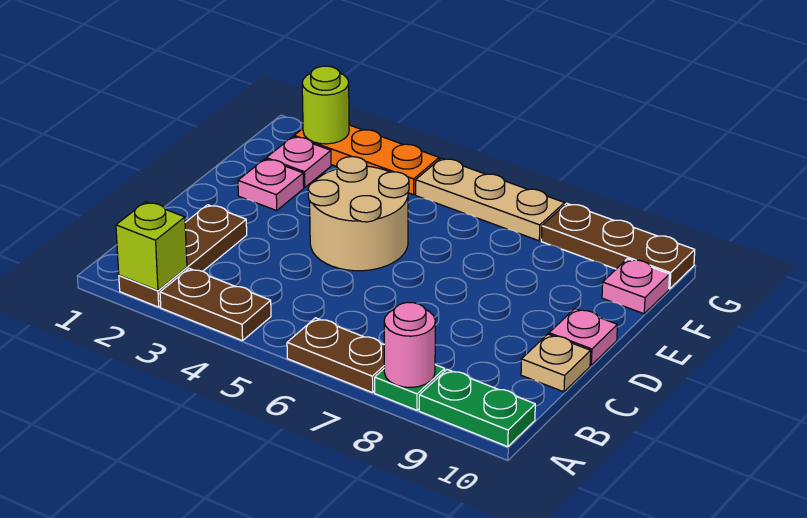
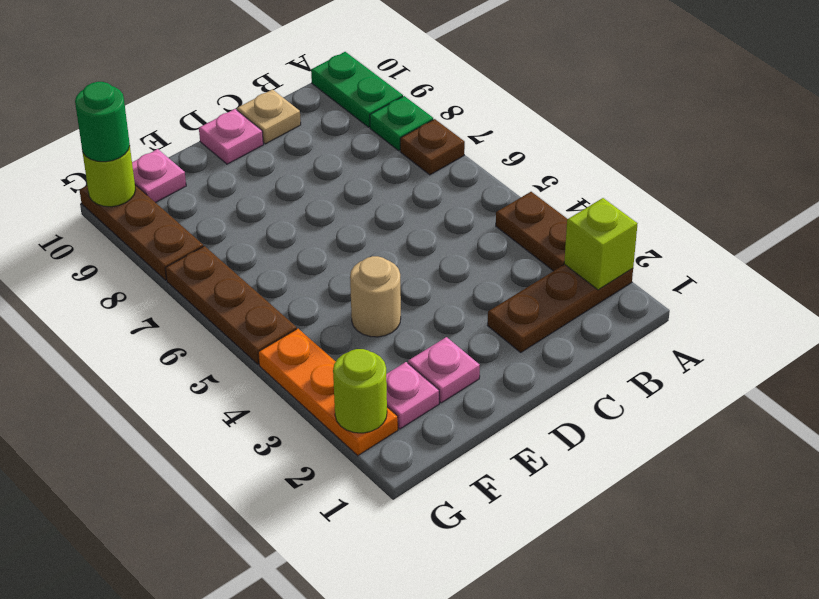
brown plate A6:A7 level 1 -> brown plate A7 level 1
pink round brick A8 level 2 -> none
tan round brick D4:E5 level 1 -> tan round brick E4 level 1
tan plate G5:G7 level 1 -> brown plate G5:G7 level 1
none -> lime round brick G10 level 2
none -> green round brick G10 level 3

